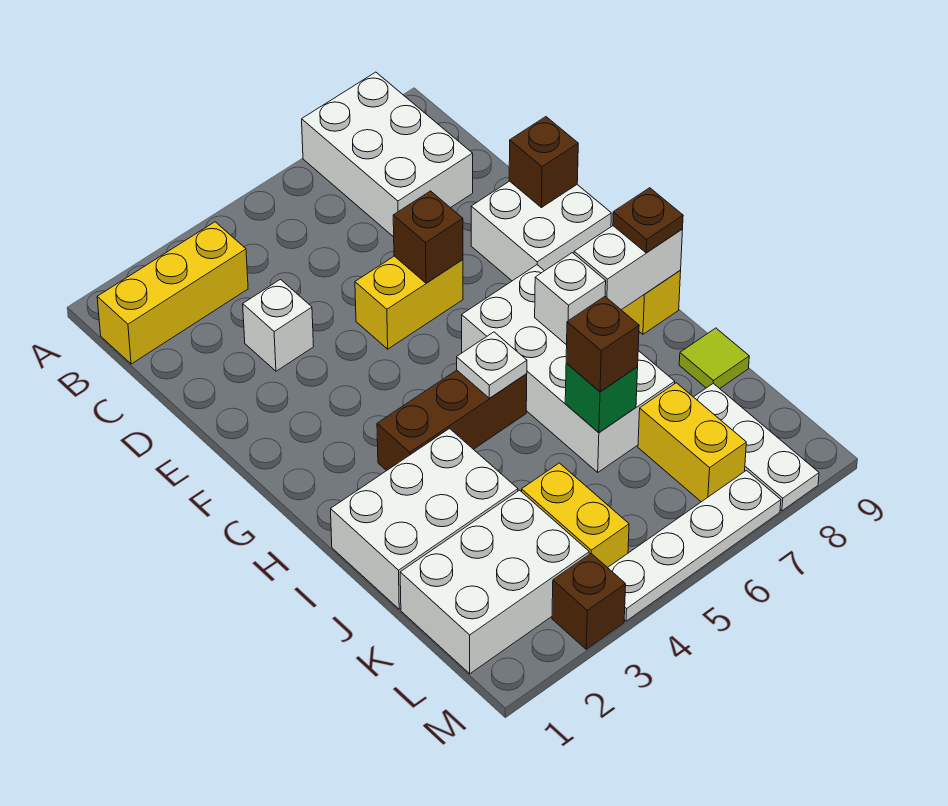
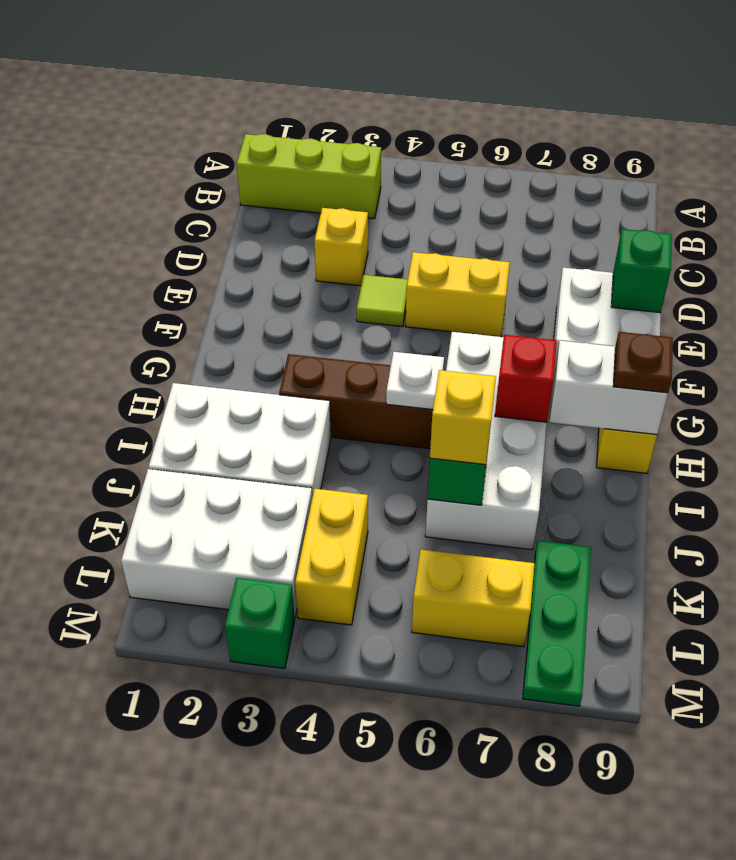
white brick A7:C8 level 1 -> none
yellow brick B1:B3 level 1 -> lime brick B1:B3 level 1
white brick D3 level 1 -> yellow brick D3 level 1
brown brick E6 level 2 -> none
brown brick E9 level 2 -> green brick E9 level 2
white brick H7 level 2 -> red brick H7 level 2
brown brick J6 level 3 -> yellow brick J6 level 3
lime tile J9 level 1 -> lime tile E4 level 1
yellow brick K7:L7 level 1 -> yellow brick L6:L7 level 1
white plate K8:M8 level 1 -> green plate K8:M8 level 1
brown brick M3 level 1 -> green brick M3 level 1
white plate M4:M7 level 1 -> none

